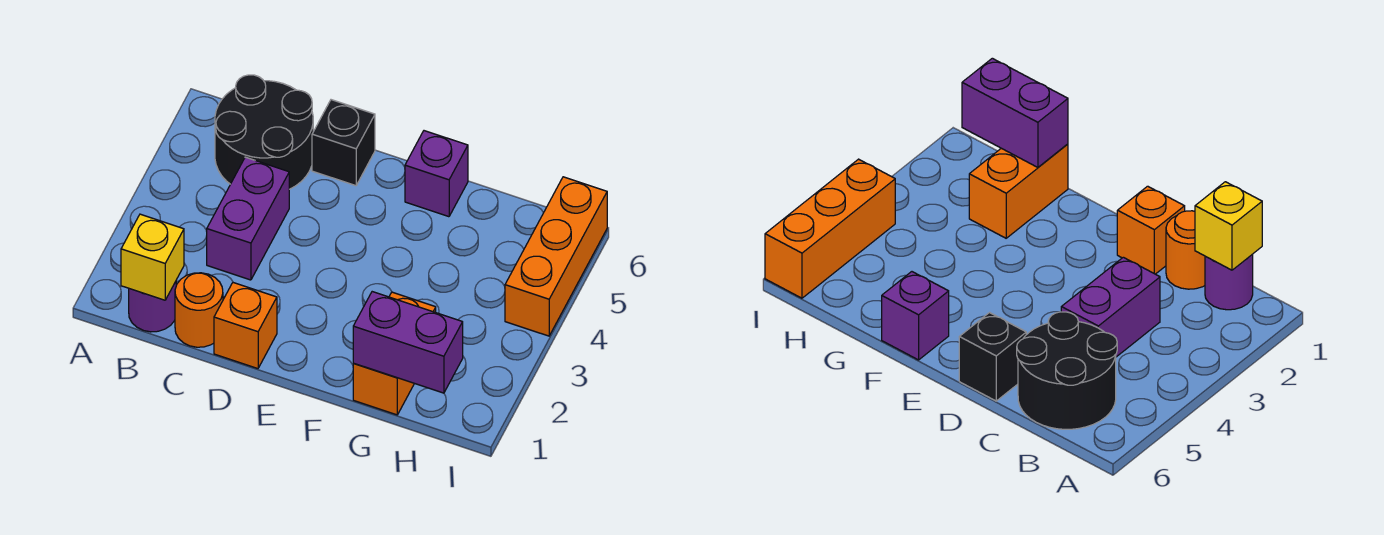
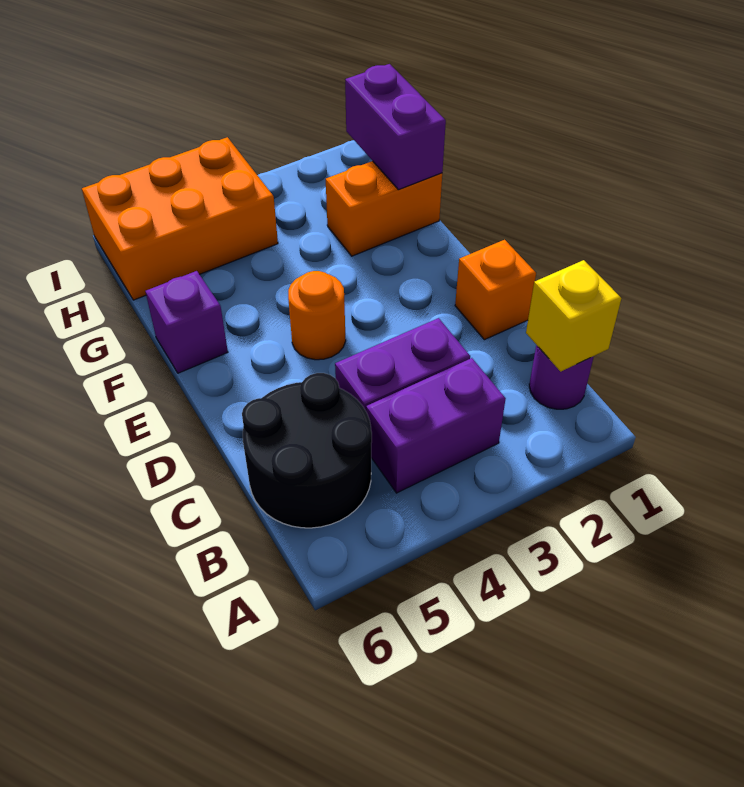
none -> purple brick B3:B4 level 1
orange round brick C1 level 1 -> orange round brick E4 level 1
black brick D6 level 1 -> none
orange brick I4:I6 level 1 -> orange brick H4:I6 level 1

